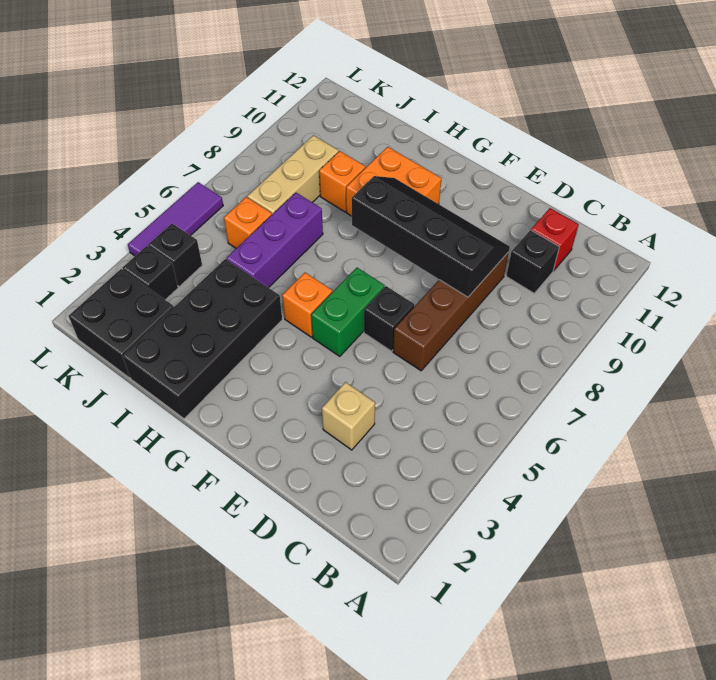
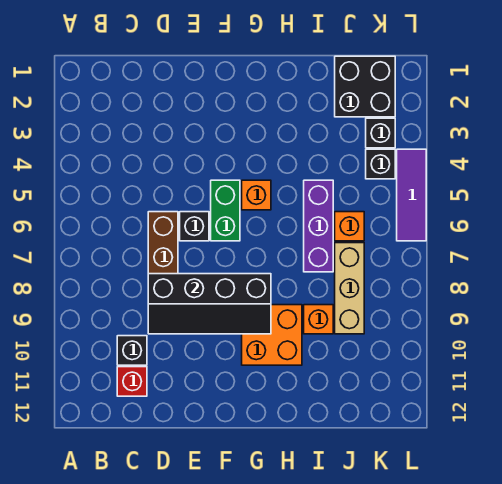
tan brick D3 level 1 -> none
black brick H1:I4 level 1 -> none

